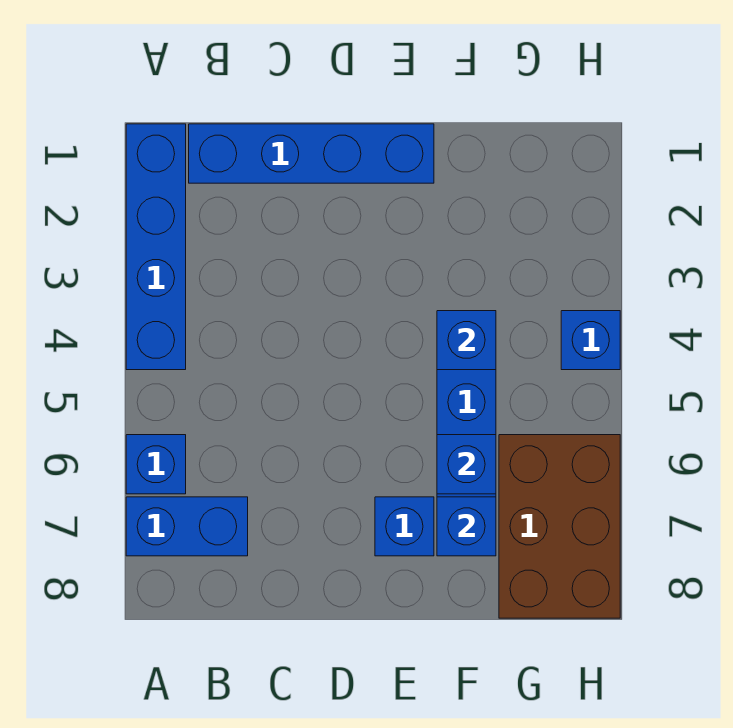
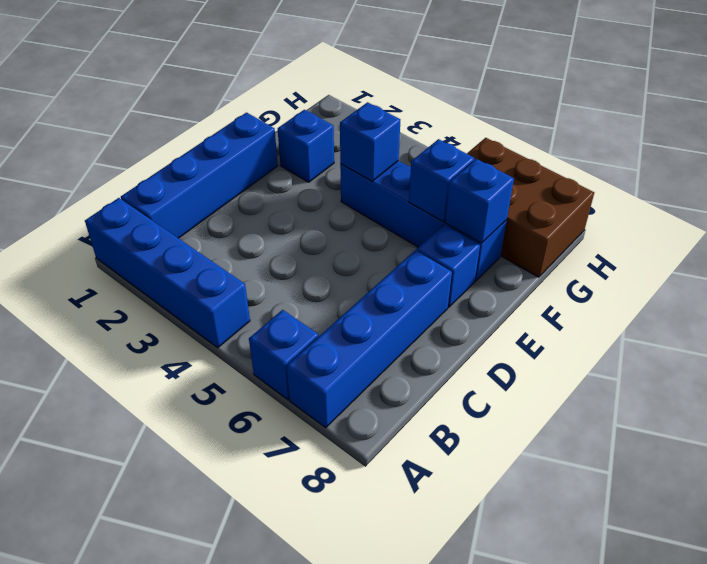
blue brick A7:B7 level 1 -> blue brick A7:D7 level 1
blue brick H4 level 1 -> blue brick F2 level 1

